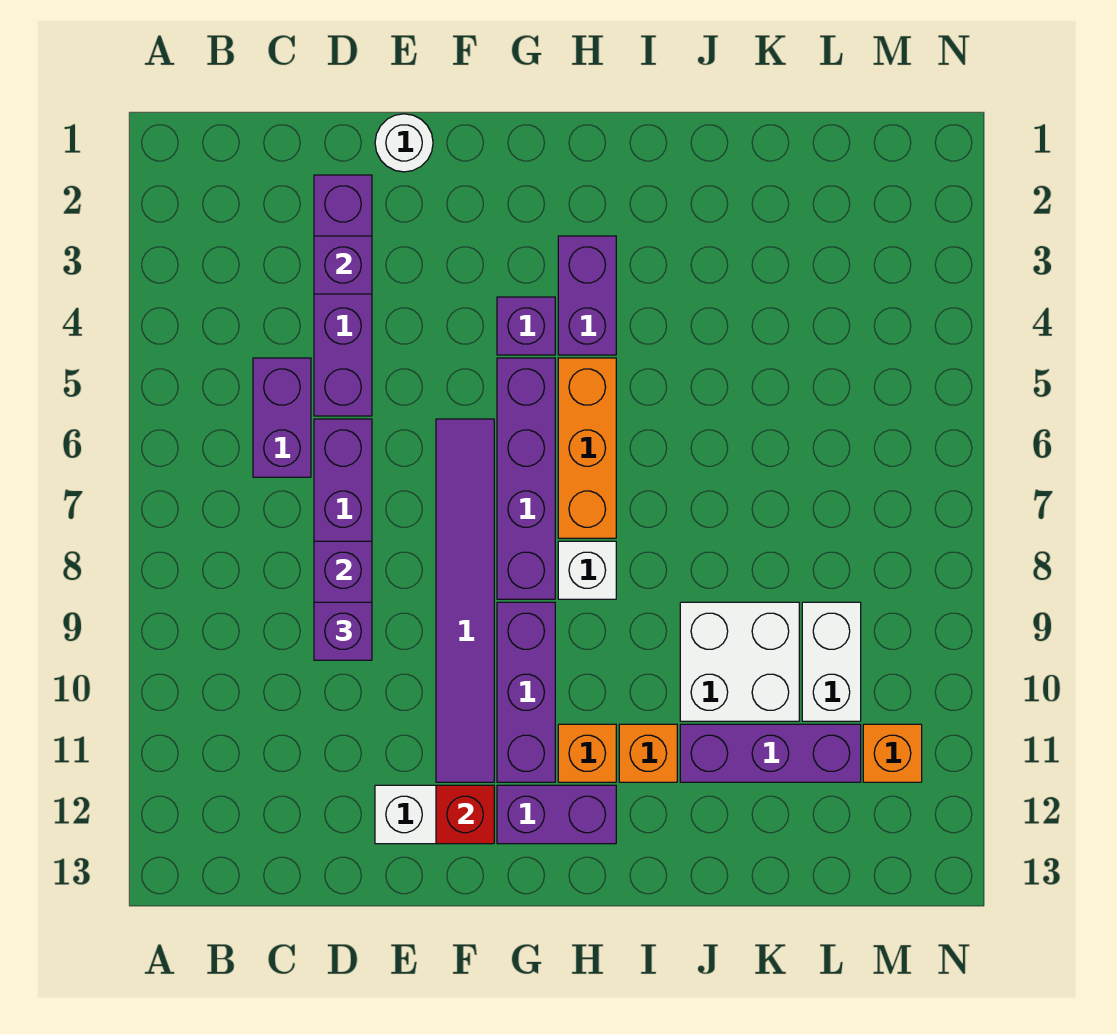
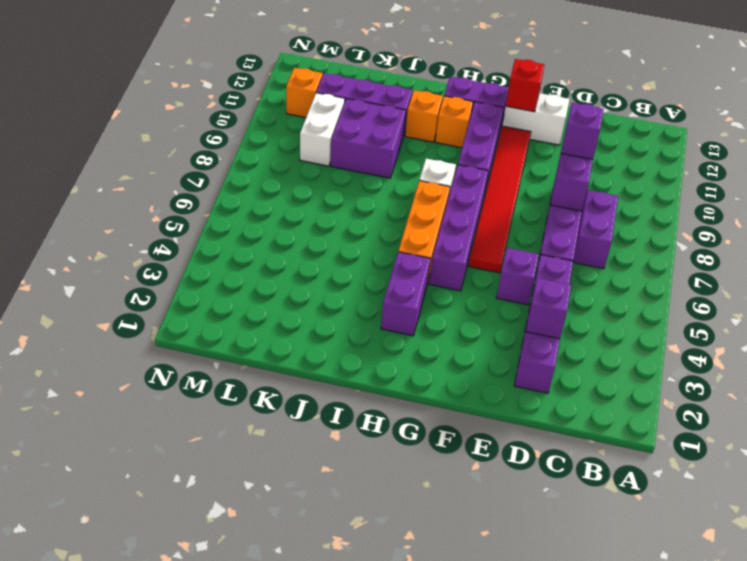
purple brick C5:C6 level 1 -> purple brick C7:C8 level 1
white round brick E1 level 1 -> none
purple tile F6:F11 level 1 -> red tile F6:F11 level 1
purple brick G4 level 1 -> purple brick E5 level 1
white brick J9:K10 level 1 -> purple brick J9:K10 level 1

